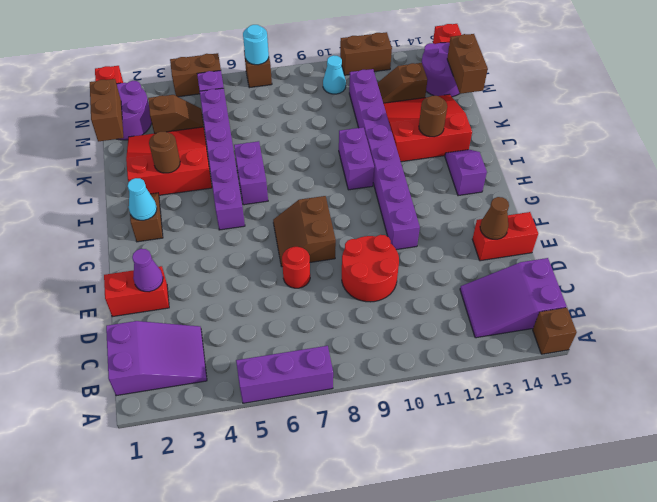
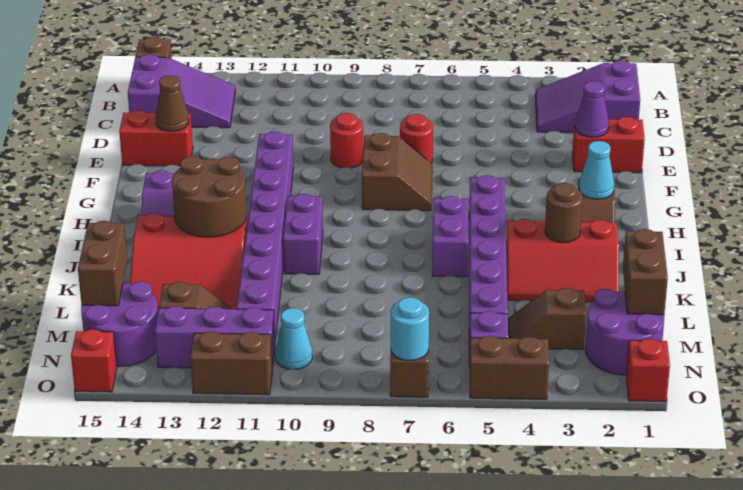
purple brick A5:A7 level 1 -> purple brick N11:N13 level 1
red round brick D9:E10 level 1 -> red round brick E9 level 1
red slope J2:L4 level 1 top J -> red slope J2:K4 level 1 top J
brown round brick J13 level 2 -> brown round brick I12:J13 level 2

